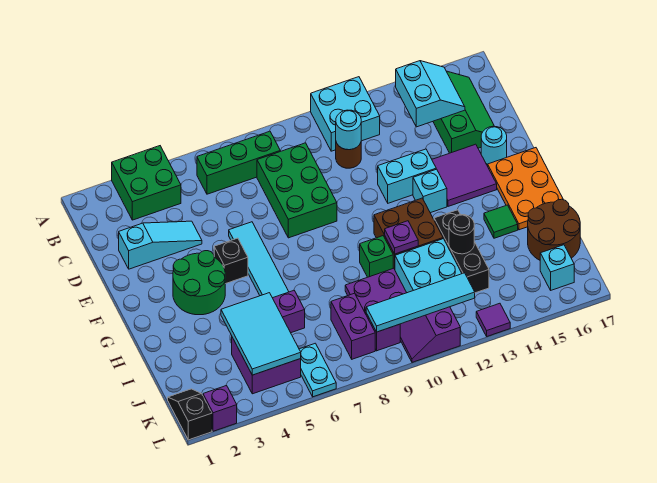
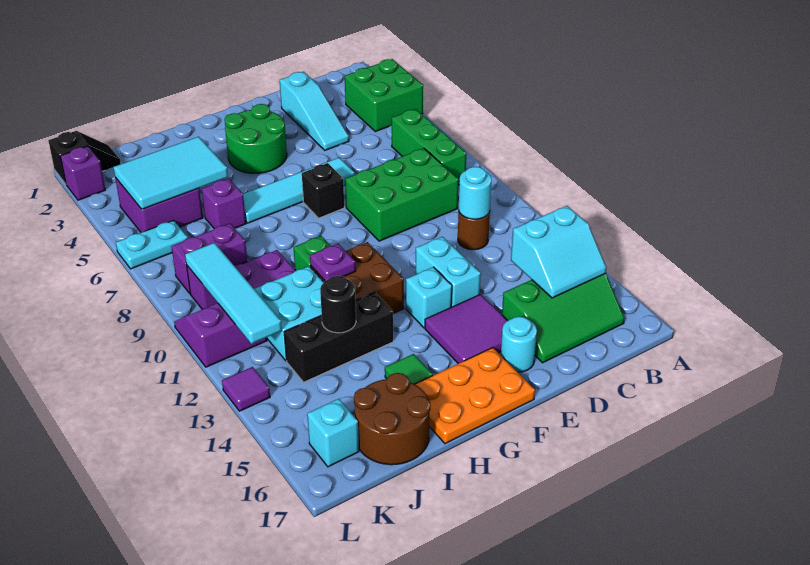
cyan brick A11:B12 level 1 -> none
black brick F5 level 1 -> black brick F7 level 1

